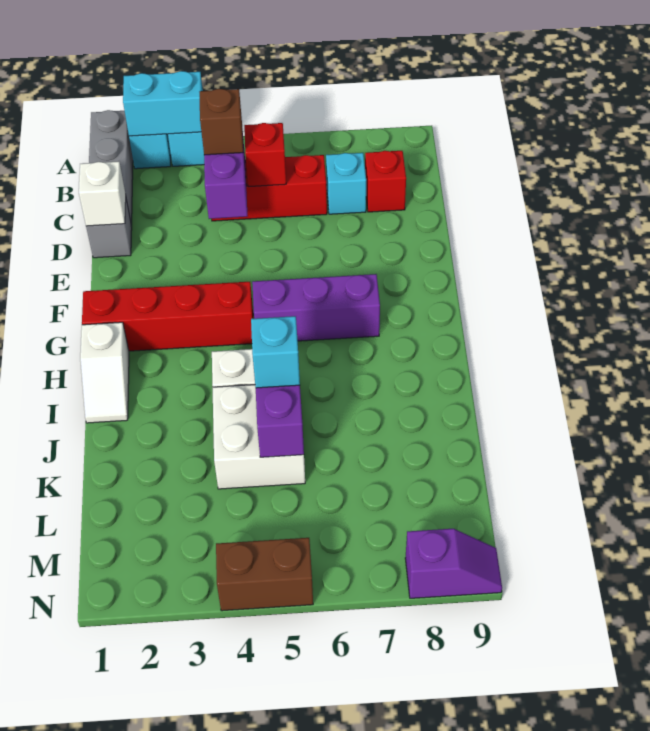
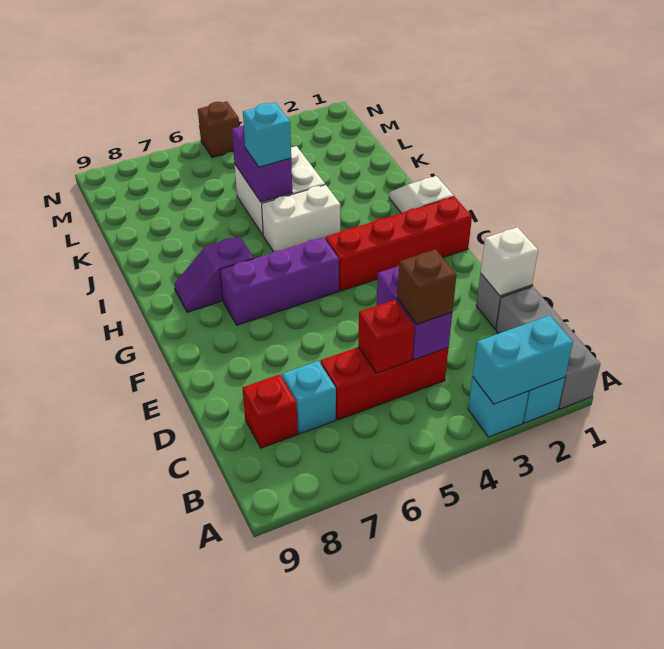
brown brick N4:N5 level 1 -> brown brick N5 level 1
purple slope N8:N9 level 1 top 8 -> purple slope H7:H8 level 1 top 7

